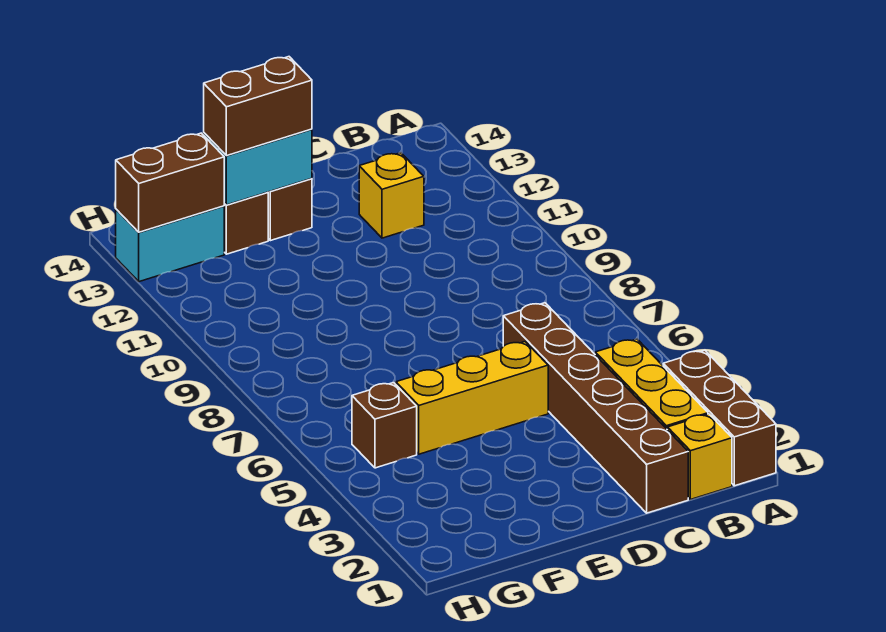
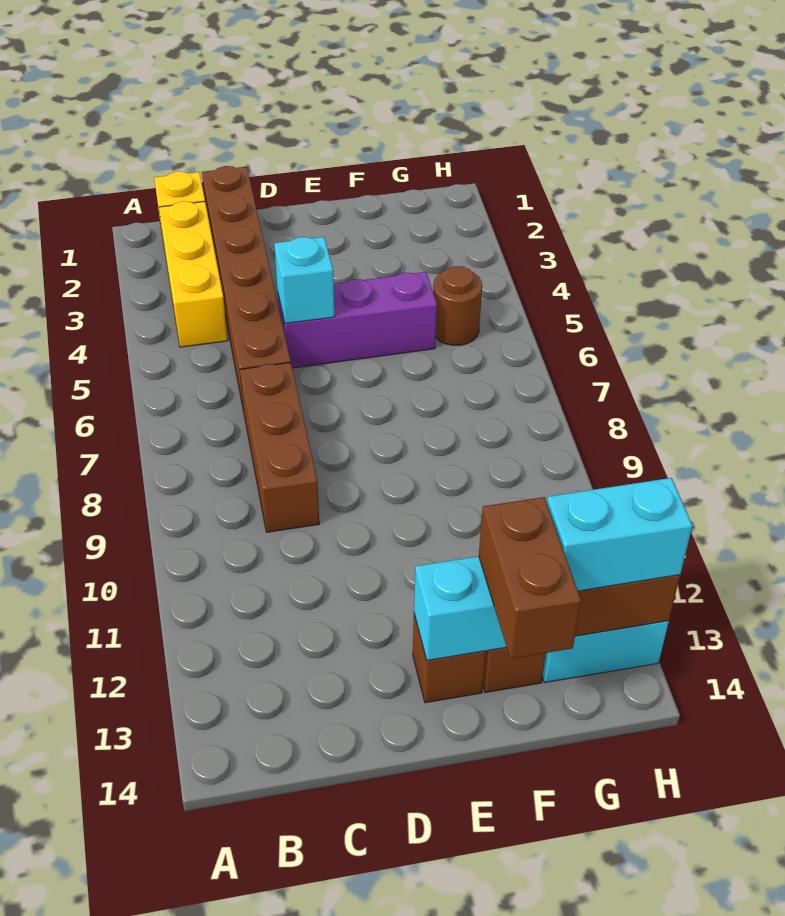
brown brick A1:A3 level 1 -> brown brick C7:C9 level 1
yellow brick C12 level 1 -> none
yellow brick D5:F5 level 1 -> purple brick D5:F5 level 1
none -> cyan brick D5 level 2
brown brick E13:F13 level 3 -> brown brick F13:F14 level 3
brown brick G5 level 1 -> brown round brick G5 level 1
none -> cyan brick G13:H13 level 3

